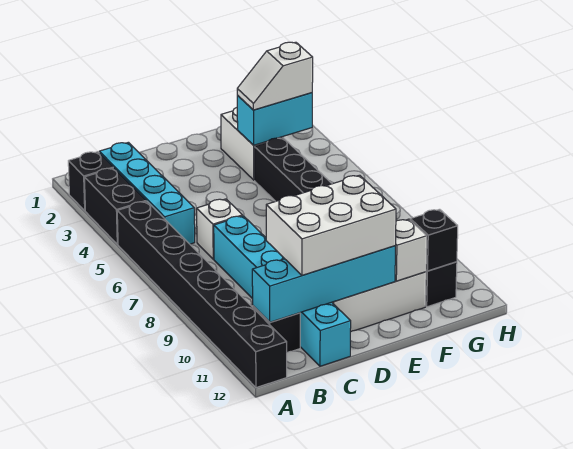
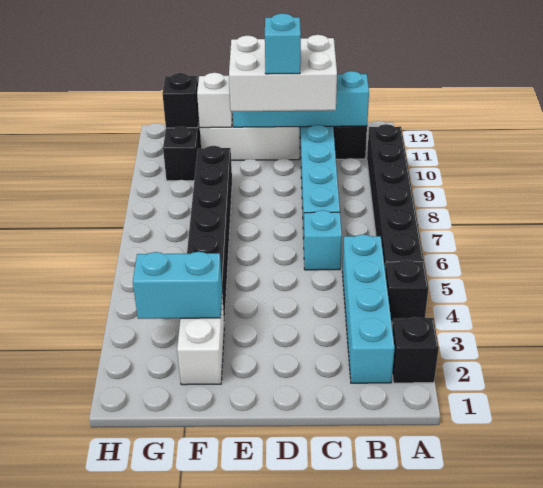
black brick A3:A4 level 1 -> black brick A4 level 1
black brick A5:A12 level 1 -> black brick A5:A10 level 1
white brick C6 level 1 -> cyan brick C6 level 1
none -> cyan brick D10 level 4
white slope F3:G3 level 3 top G -> none

